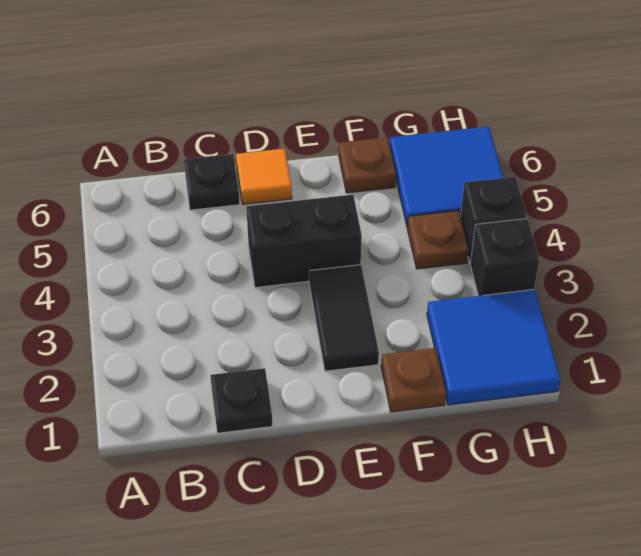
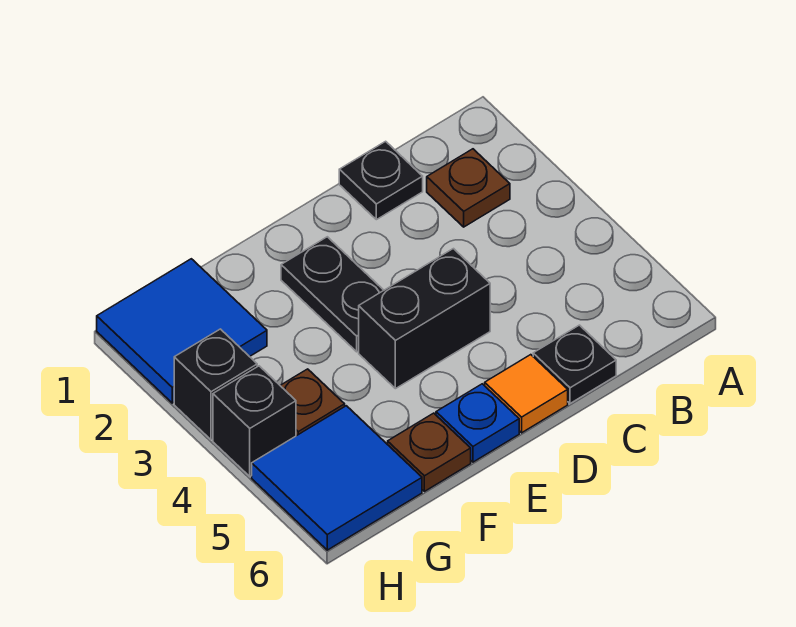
black tile E2:E3 level 1 -> black plate E2:E3 level 1
none -> blue plate E6 level 1
brown plate F1 level 1 -> brown plate B2 level 1

